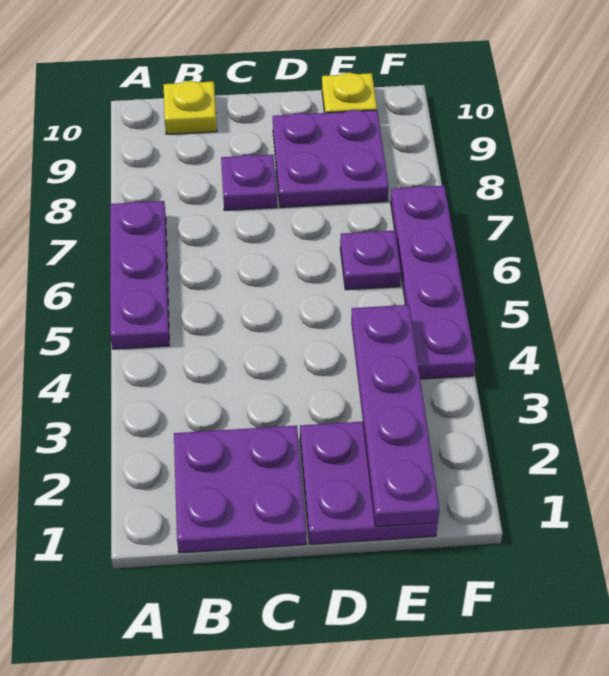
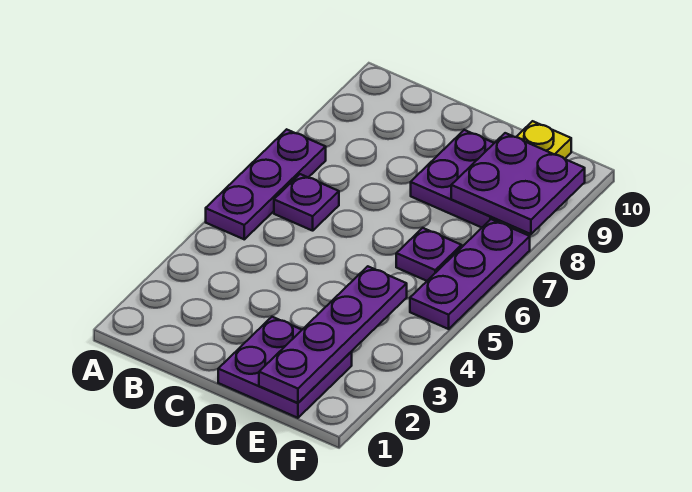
purple plate B1:C2 level 1 -> purple plate E8:F9 level 2
yellow plate B10 level 1 -> none
purple plate C8 level 1 -> purple plate B6 level 1
purple plate F4:F7 level 1 -> purple plate F5:F7 level 1

